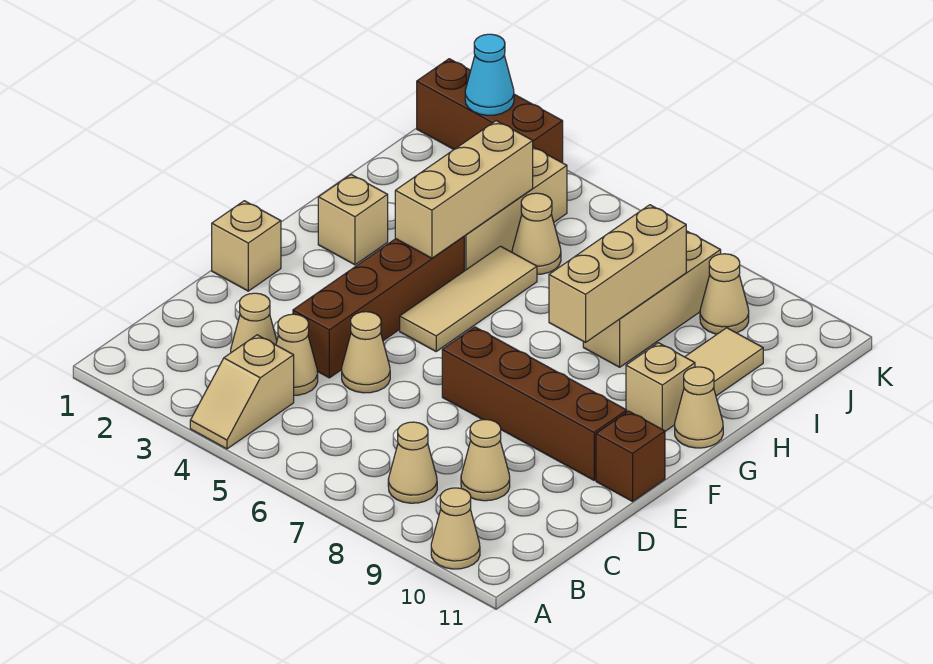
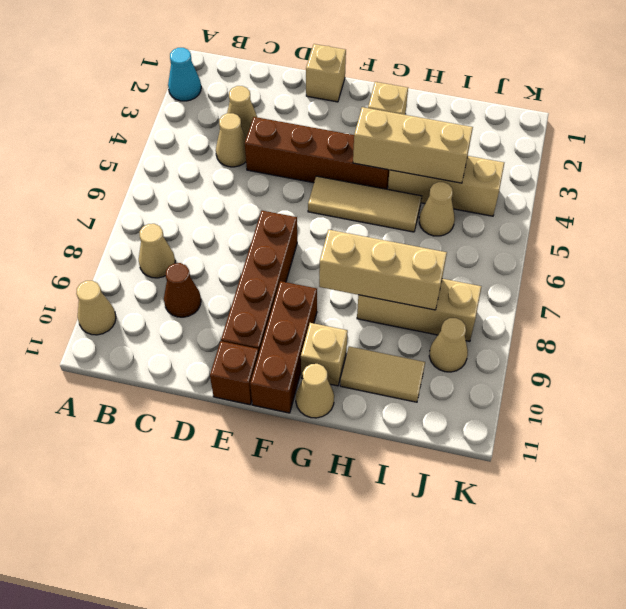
tan slope A4:B4 level 1 top B -> none
tan cone C9 level 1 -> brown cone C9 level 1
tan cone D5 level 1 -> none
brown brick K1:K3 level 1 -> brown brick F9:F11 level 1
cyan cone K2 level 2 -> cyan cone A2 level 1

